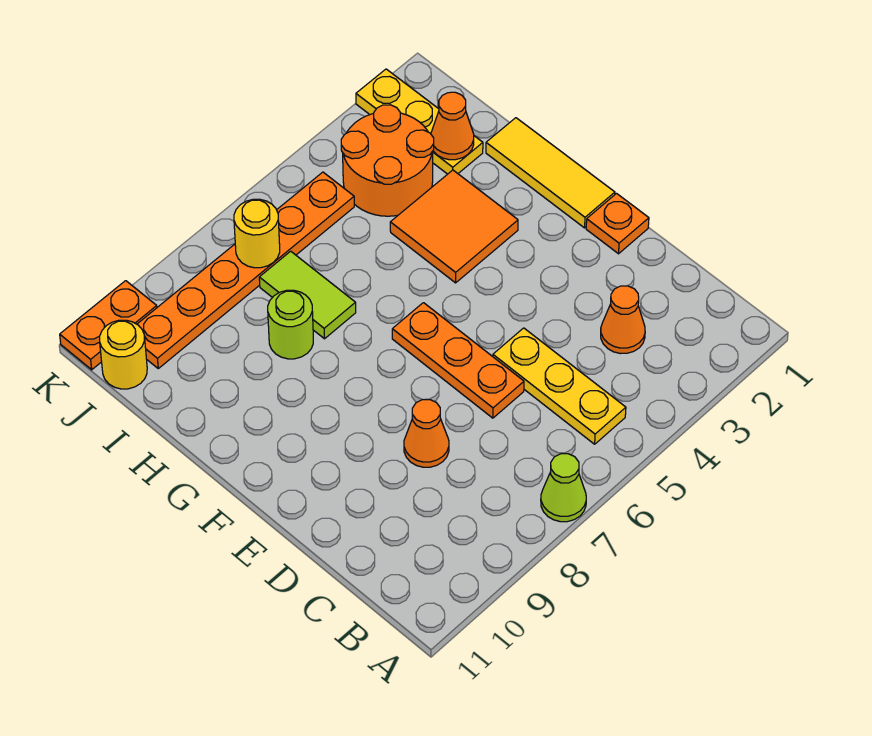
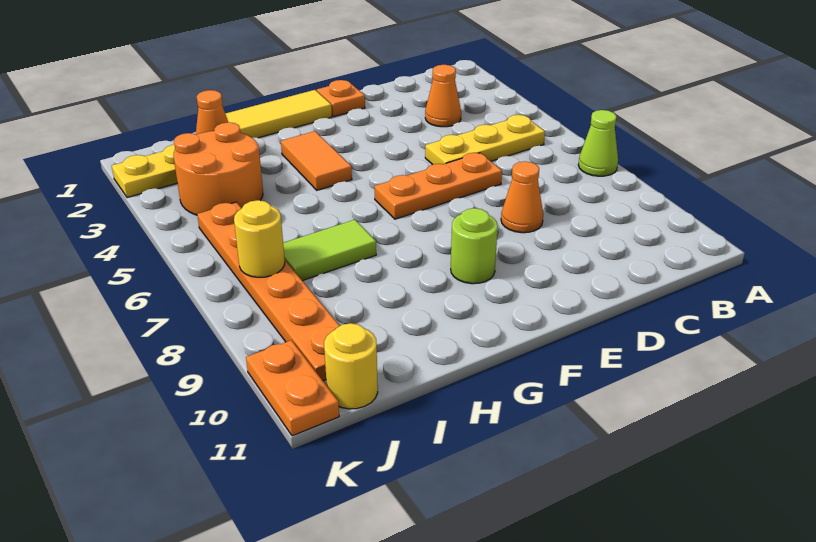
orange tile G3:H4 level 1 -> orange tile G3:G4 level 1
lime round brick H8 level 1 -> lime round brick F9 level 1

